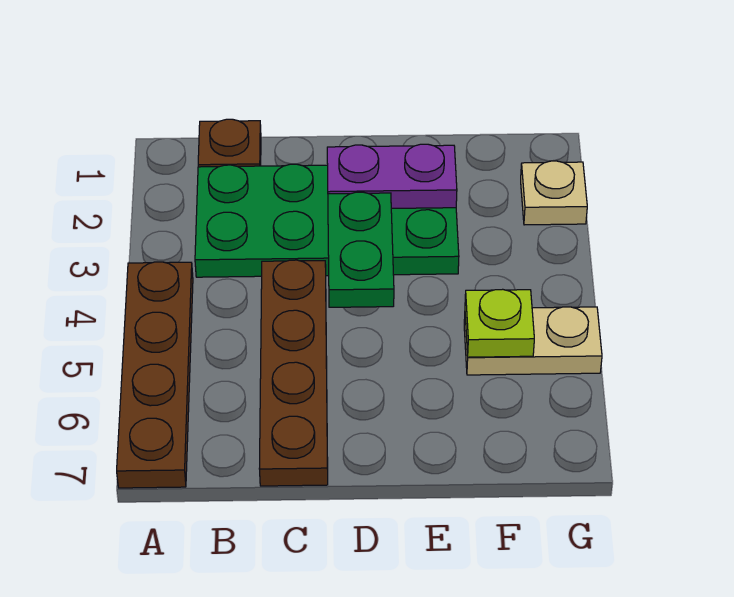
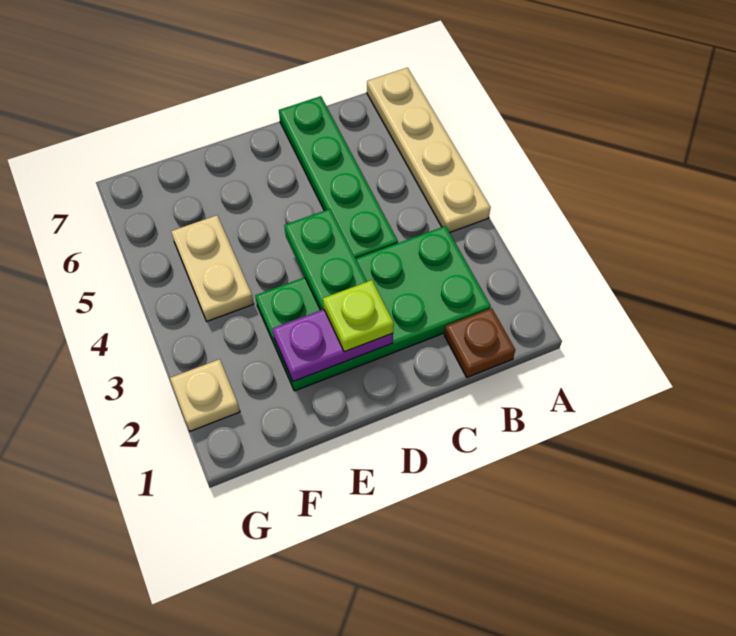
brown plate A4:A7 level 1 -> tan plate A4:A7 level 1
brown plate C4:C7 level 1 -> green plate C4:C7 level 1
tan plate F5:G5 level 1 -> tan plate F4:F5 level 1
lime plate F5 level 2 -> lime plate D2 level 3

